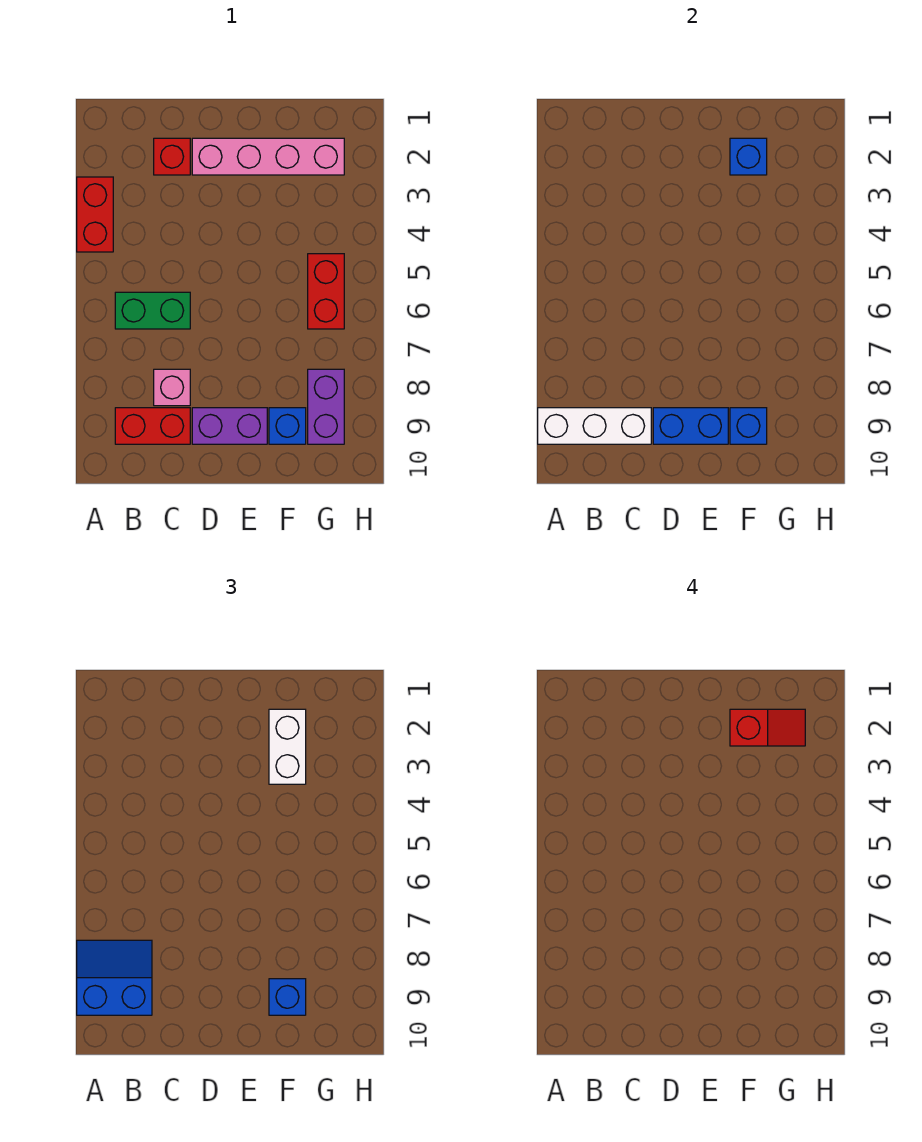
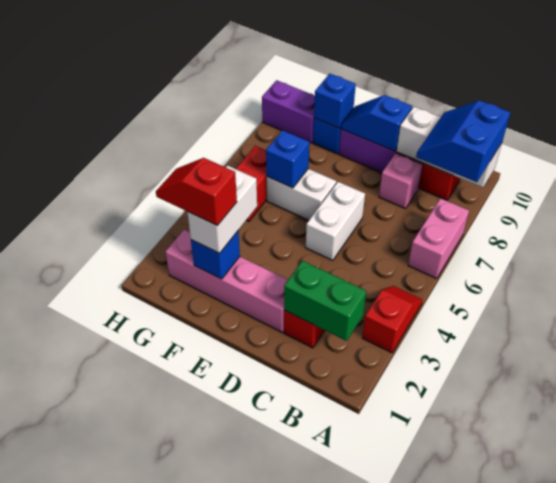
red brick A3:A4 level 1 -> red slope A3:A4 level 1 top 3
none -> pink brick A6:A7 level 1
blue slope A8:B9 level 3 top 9 -> blue slope A8:B9 level 3 top A
green brick B6:C6 level 1 -> green brick B2:C2 level 2
none -> white brick D5:D6 level 1
blue brick D9:E9 level 2 -> blue slope D9:E9 level 2 top D
none -> white brick E6:F6 level 1
blue brick F9 level 3 -> blue brick F6 level 2
purple brick G8:G9 level 1 -> purple brick G9:H9 level 1

